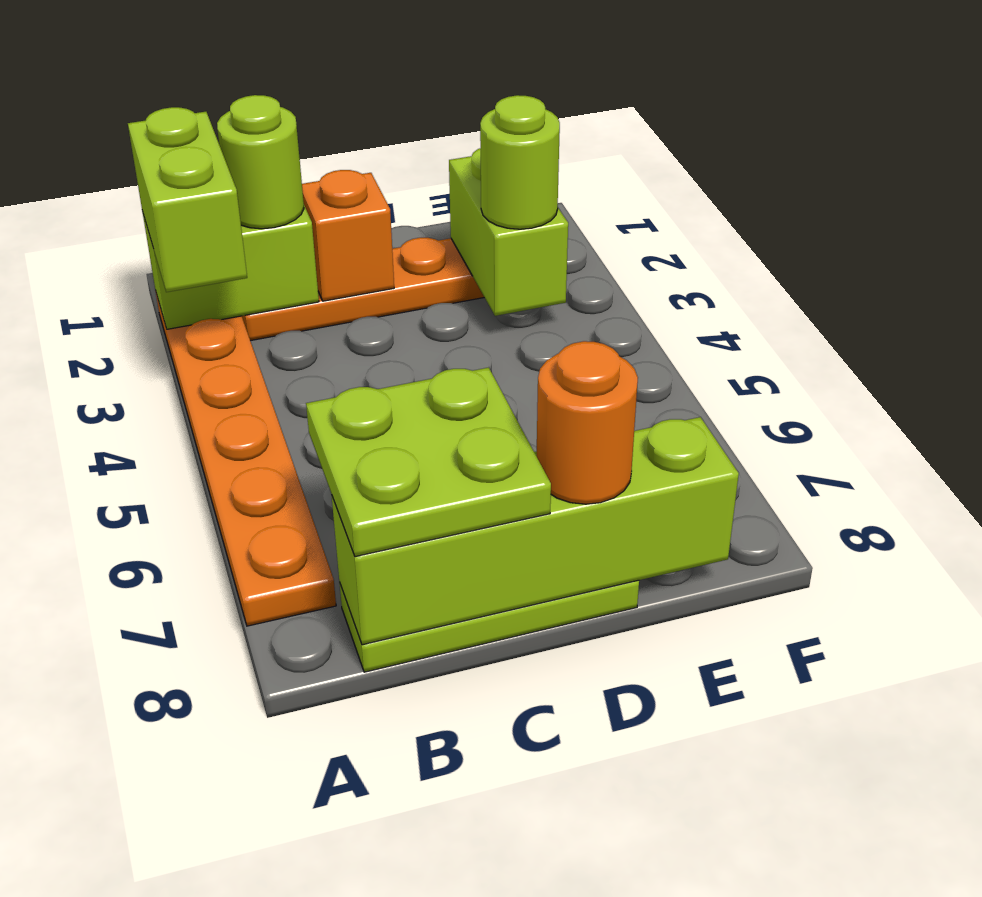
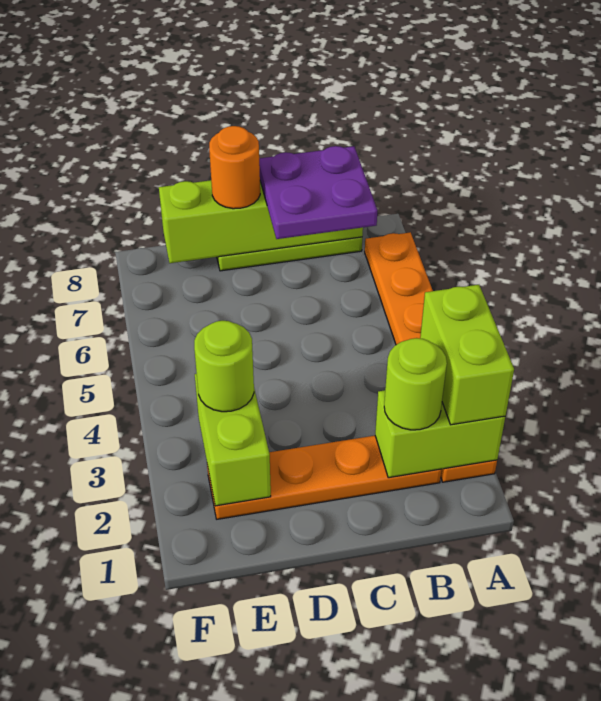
lime plate B7:C8 level 3 -> purple plate B7:C8 level 3
orange brick C2 level 2 -> none

